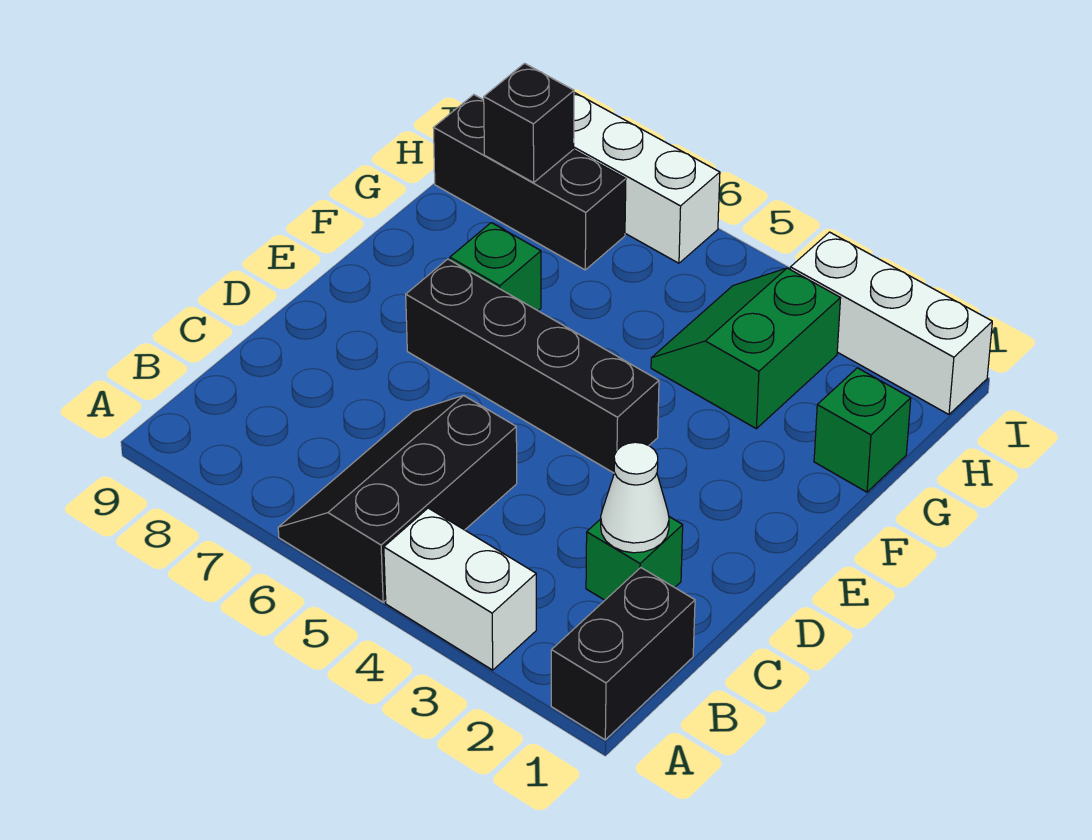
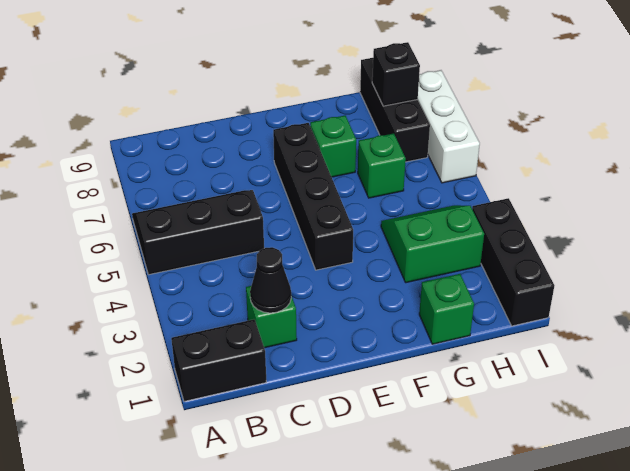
white brick A3:A4 level 1 -> none
white cone C2 level 2 -> black cone C2 level 2
none -> green brick G6 level 1
white brick I1:I3 level 1 -> black brick I1:I3 level 1

